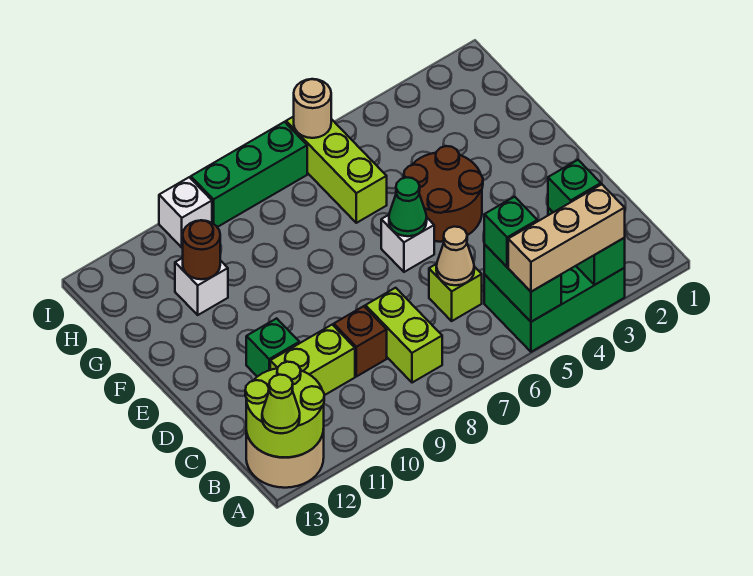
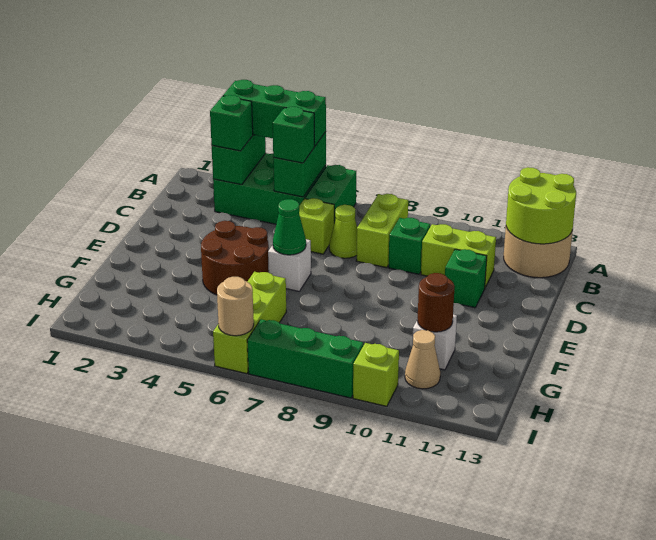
tan brick A3:A5 level 3 -> green brick A3:A5 level 3
none -> green brick A6:B6 level 1
lime cone A13 level 3 -> lime cone C7 level 1
tan cone C6 level 2 -> tan cone H11 level 1
brown brick C9 level 1 -> green brick C9 level 1
white brick I10 level 1 -> lime brick I10 level 1

